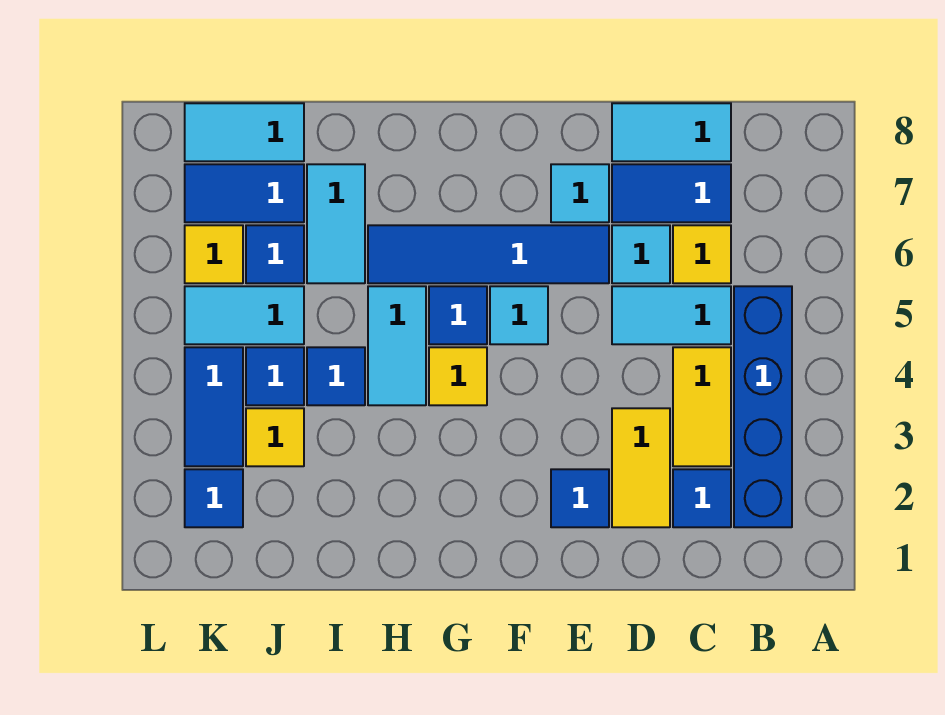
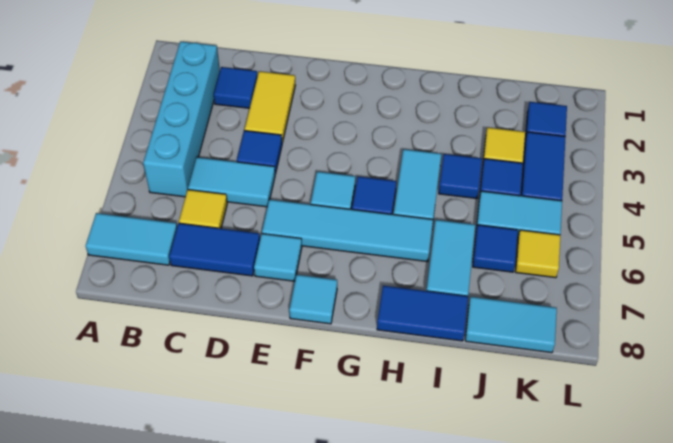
blue brick B2:B5 level 1 -> cyan brick B2:B5 level 1
yellow tile C3:C4 level 1 -> none
cyan tile C8:D8 level 1 -> cyan tile A7:B7 level 1
cyan tile D6 level 1 -> cyan tile F8 level 1
blue tile E2 level 1 -> blue tile D4 level 1
blue tile E6:H6 level 1 -> cyan tile E6:H6 level 1
yellow tile G4 level 1 -> none
blue tile J7:K7 level 1 -> blue tile H8:I8 level 1

